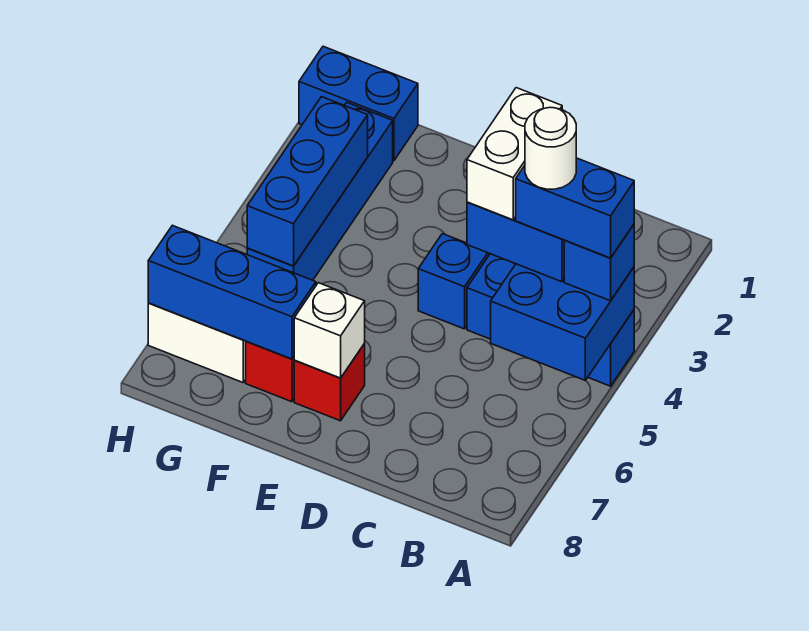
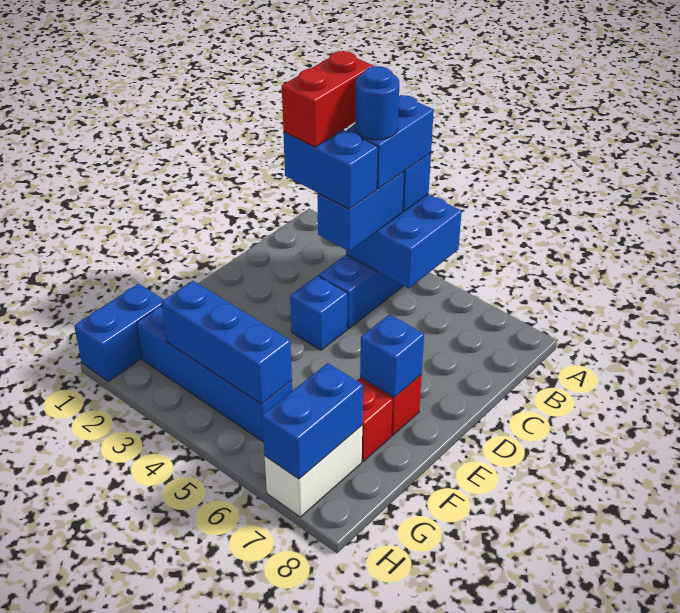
none -> red brick B3:C3 level 5
white round brick B4 level 5 -> blue round brick B4 level 5
white brick C3:C4 level 4 -> blue brick C3:C4 level 4
white brick E7 level 2 -> blue brick E7 level 2
blue brick F7:H7 level 2 -> blue brick G7:H7 level 2

